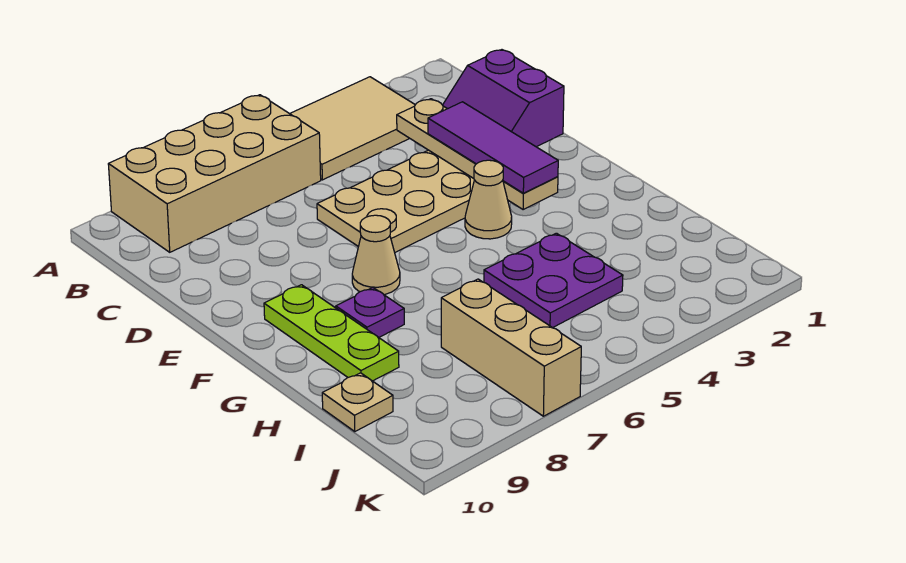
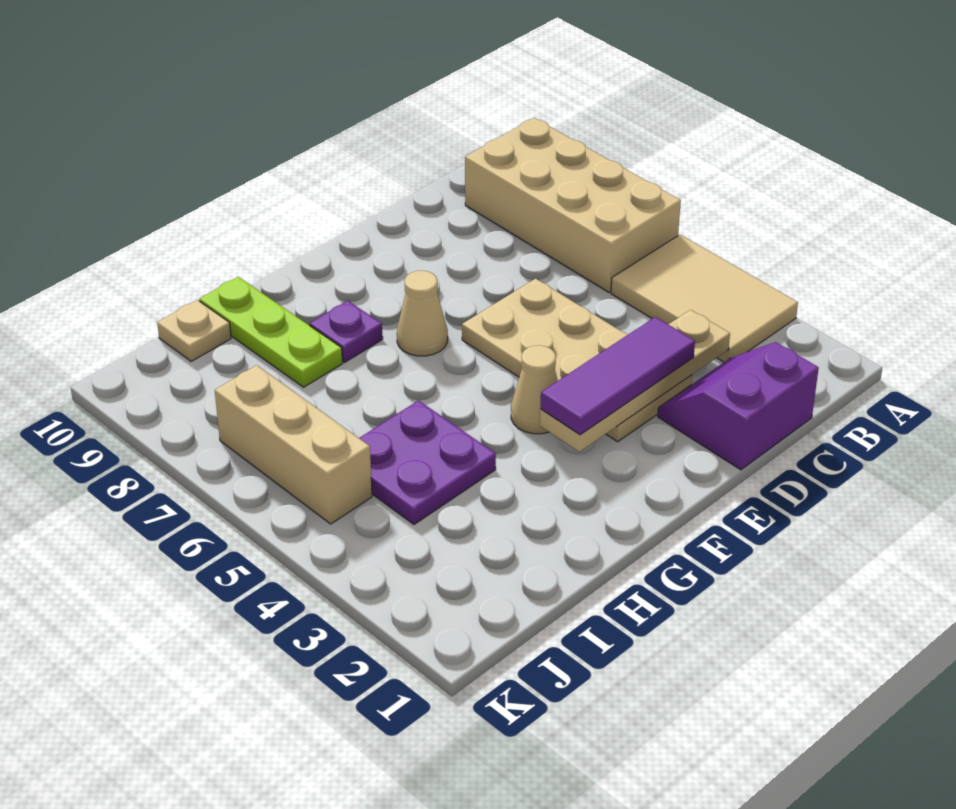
lime plate F9:H9 level 1 -> lime plate H8:H10 level 1
tan brick I7:K7 level 1 -> tan brick J5:J7 level 1

